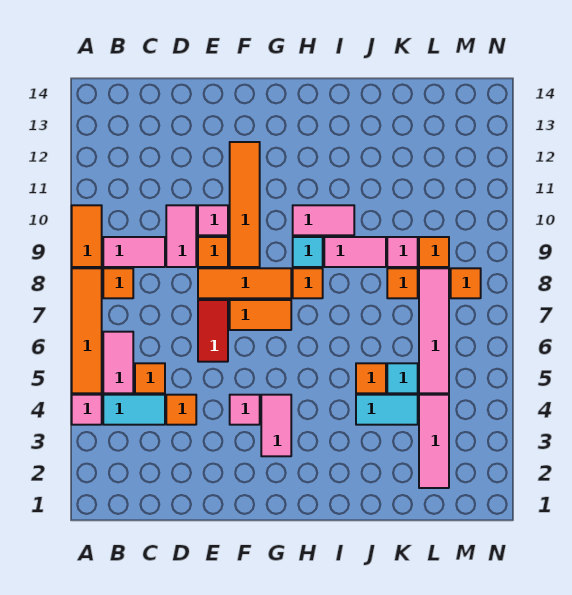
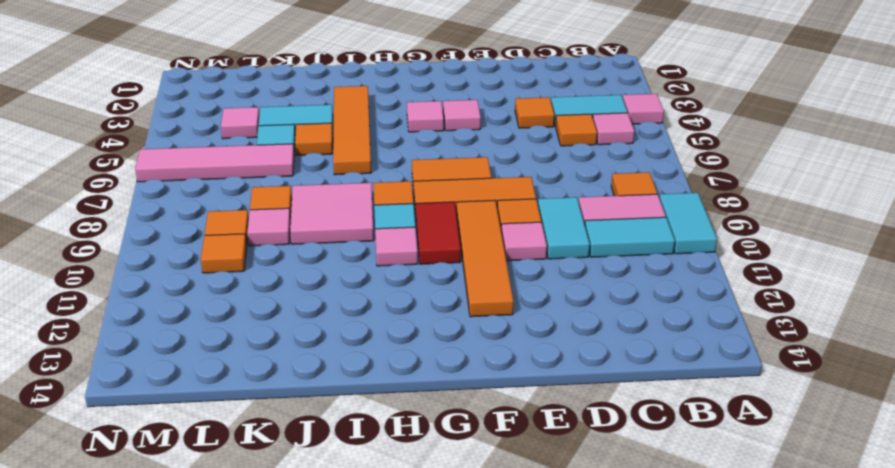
orange tile A5:A8 level 1 -> orange tile I3:I6 level 1
orange tile A9:A10 level 1 -> cyan tile A9:A10 level 1
pink tile B5:B6 level 1 -> pink tile B5 level 1
none -> cyan tile B10:C10 level 1
pink tile D9:D10 level 1 -> cyan tile D9:D10 level 1
red tile E6:E7 level 1 -> red tile G9:G10 level 1
pink tile G3:G4 level 1 -> pink tile G4 level 1
pink tile H10:I10 level 1 -> pink tile H10 level 1
pink tile I9:J9 level 1 -> pink tile I8:J9 level 1
pink tile L2:L4 level 1 -> pink tile L4 level 1
pink tile L5:L8 level 1 -> pink tile K6:N6 level 1
orange tile M8 level 1 -> orange tile L10 level 1

